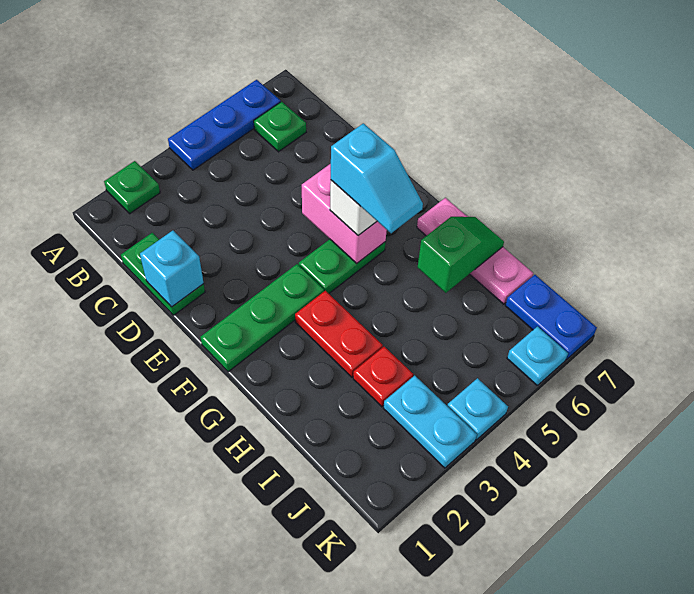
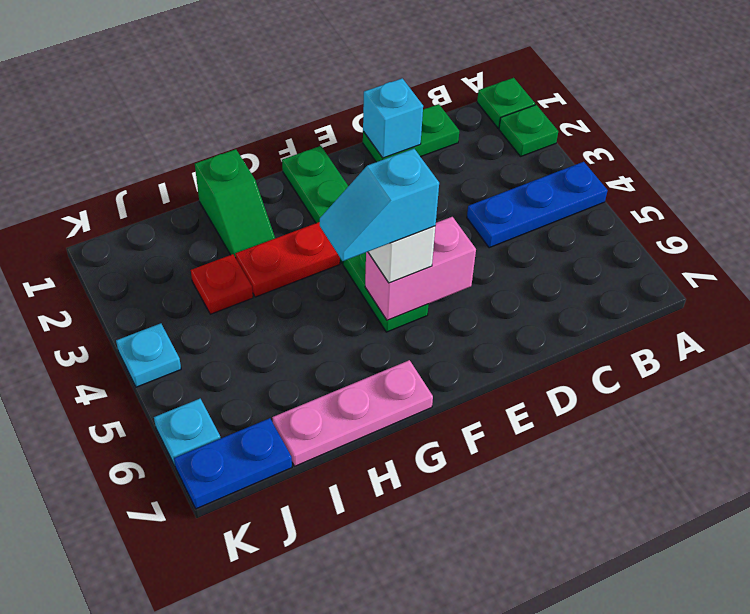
blue plate A4:A6 level 1 -> blue plate A4:C4 level 1
green plate B6 level 1 -> green plate A1 level 1
green slope H6:H7 level 2 top 6 -> green slope H1:H2 level 1 top 1
cyan plate J3:K3 level 1 -> none

